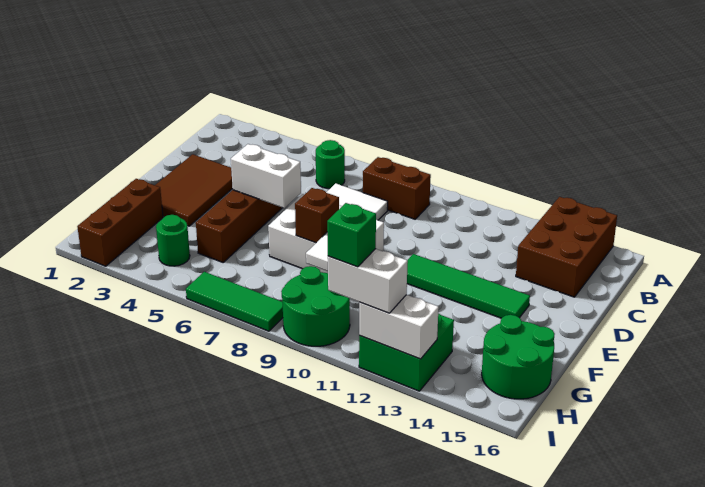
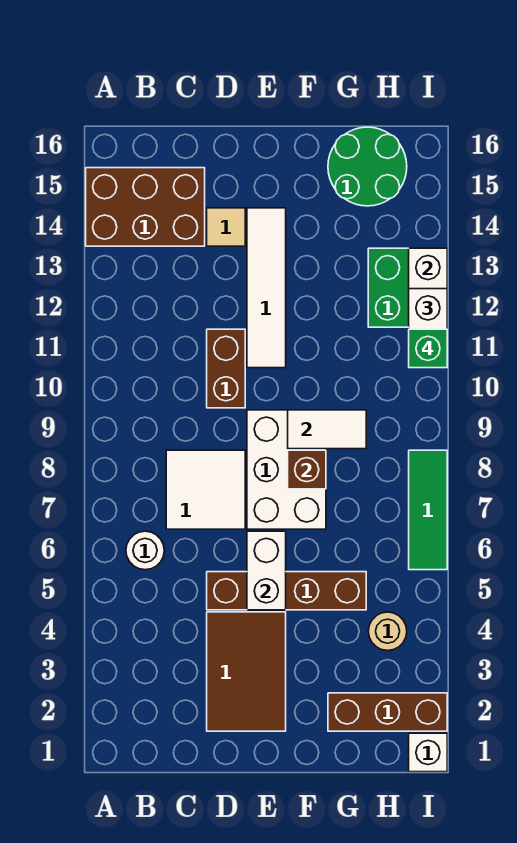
green round brick B6 level 1 -> white round brick B6 level 1
brown brick B8:B9 level 1 -> brown brick D10:D11 level 1
brown tile D2:F3 level 1 -> brown tile D2:E4 level 1
none -> tan tile D14 level 1
green tile E11:E14 level 1 -> white tile E11:E14 level 1
green round brick H4 level 1 -> tan round brick H4 level 1
green round brick H9:I10 level 1 -> none
none -> white brick I1 level 1

